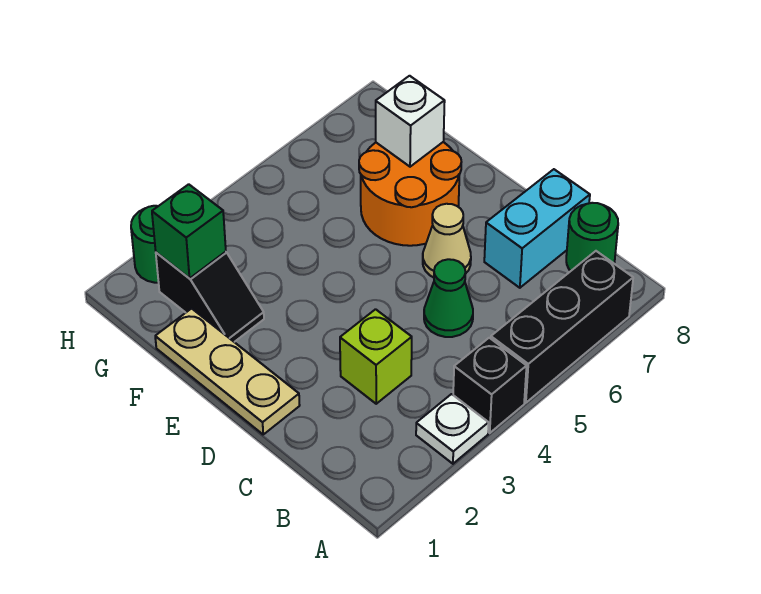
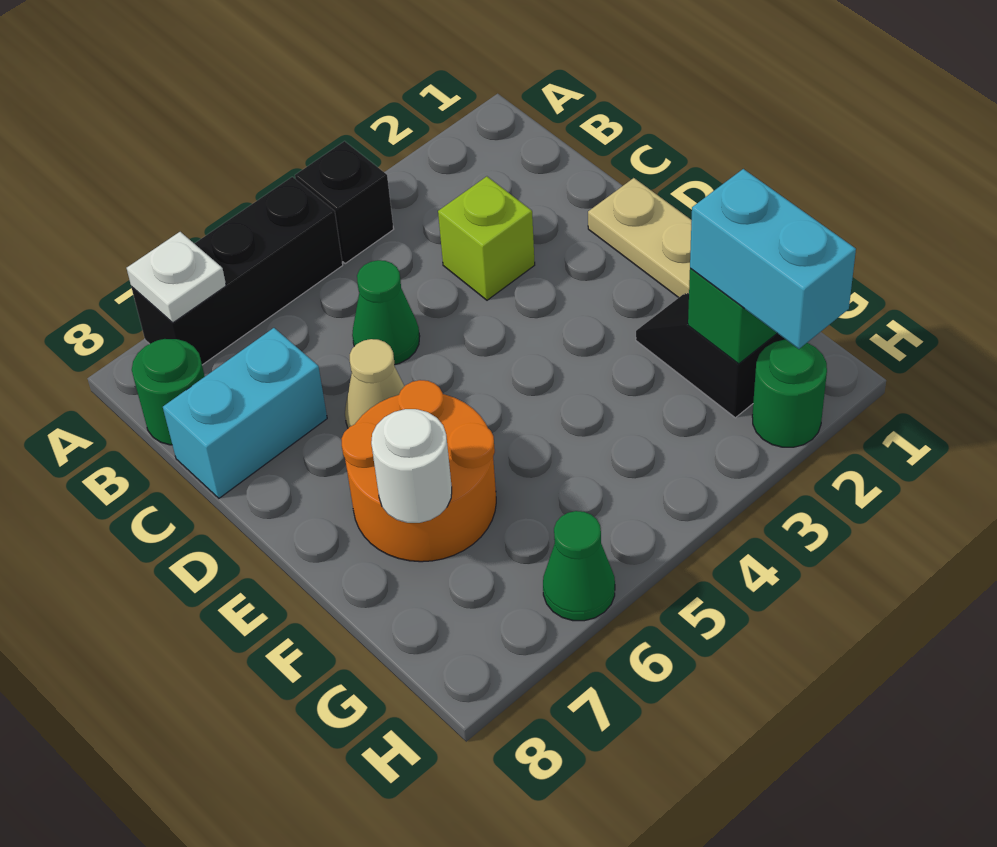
white plate A3 level 1 -> white plate A7 level 2
white brick F7 level 2 -> white round brick F7 level 2
none -> cyan brick G2:H2 level 3
none -> green cone H6 level 1

